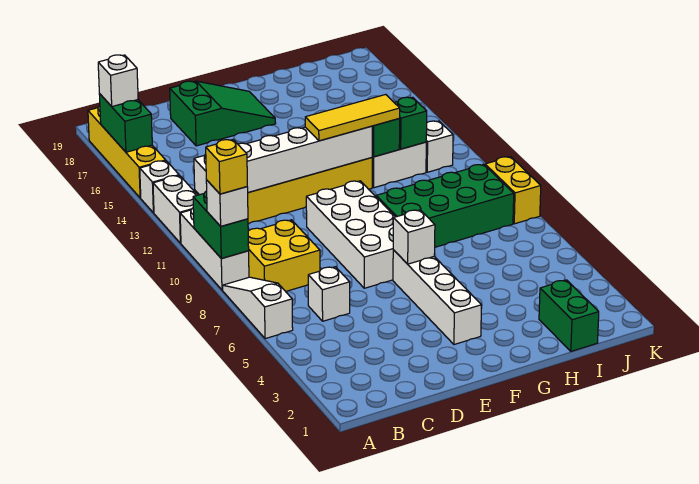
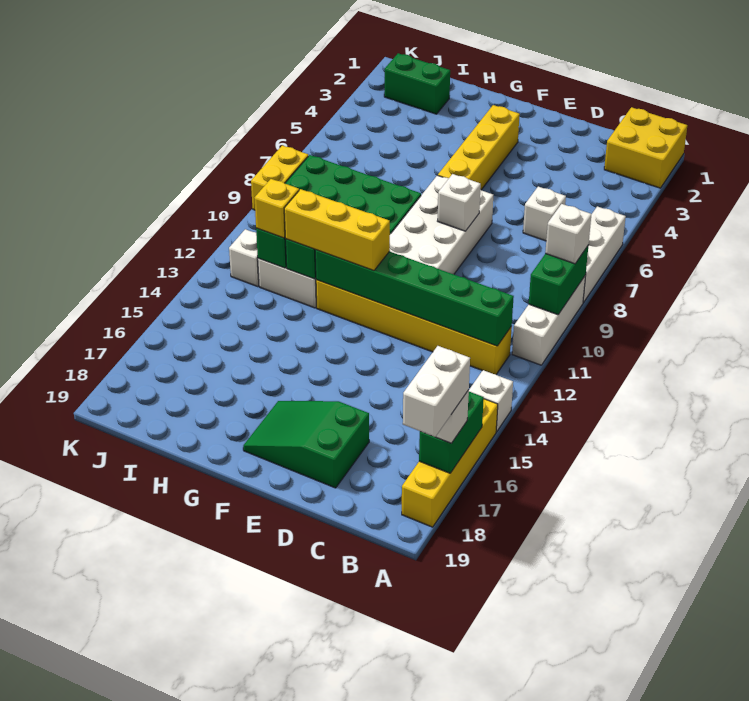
white slope A6:A8 level 1 top 6 -> white brick A6:A8 level 1
yellow brick A9 level 4 -> yellow brick I12 level 3
white brick A12:A13 level 1 -> white brick A17:A18 level 4
yellow brick B8:C9 level 1 -> yellow brick A1:B2 level 1
white brick B12:G12 level 2 -> green brick B12:G12 level 2
white brick F3:F6 level 1 -> yellow brick F3:F6 level 1
white brick F6 level 2 -> white brick E8 level 2
yellow tile F12:H12 level 3 -> yellow brick F12:H12 level 3
green brick I1:I2 level 1 -> green brick I2:J2 level 1

